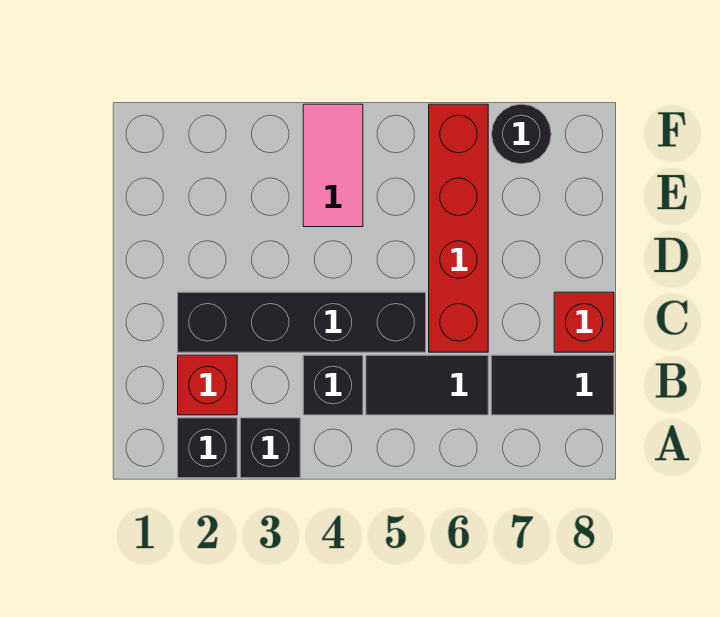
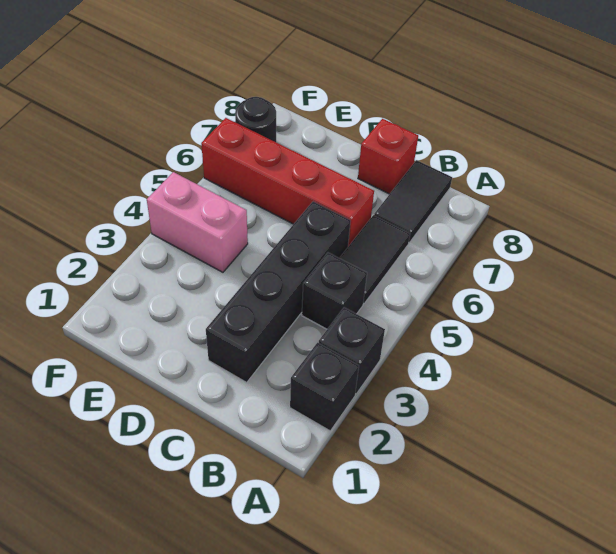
red brick B2 level 1 -> none
pink tile E4:F4 level 1 -> pink brick E4:F4 level 1

